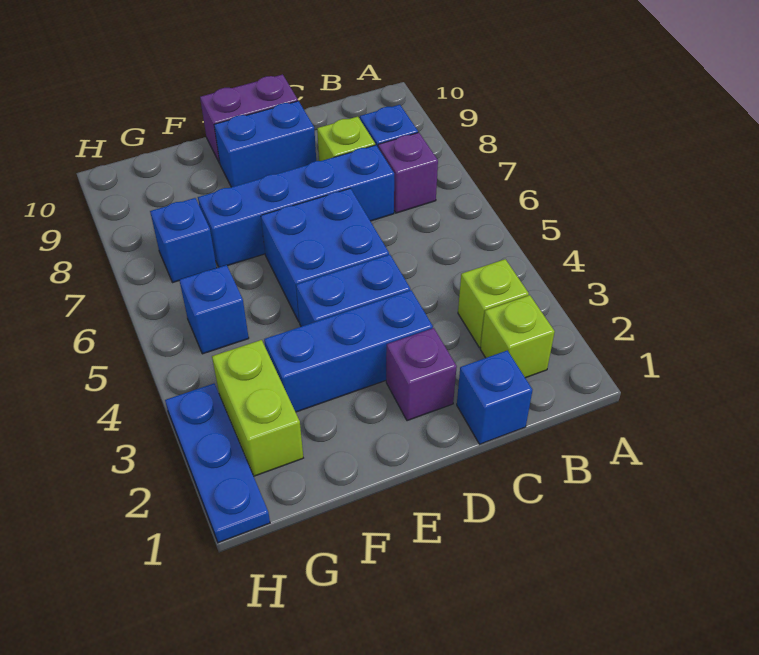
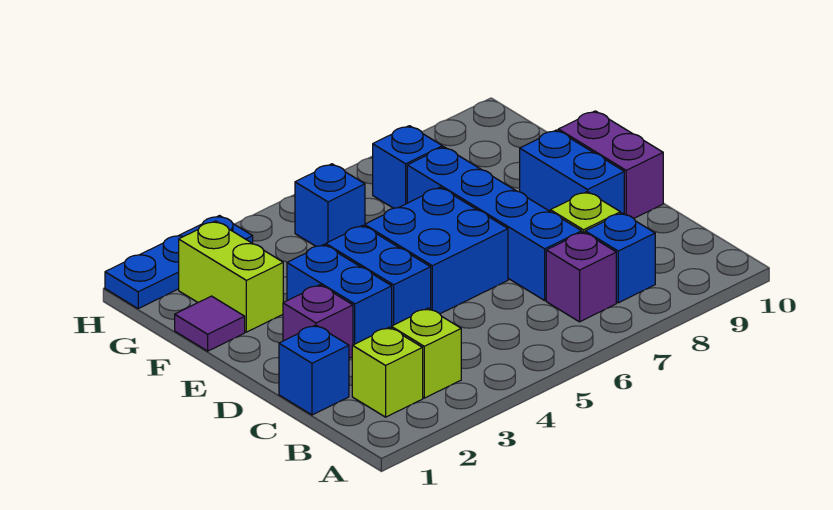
blue brick D3:F3 level 1 -> blue brick D3:E3 level 1
none -> purple tile F1 level 1
lime brick G2:G3 level 1 -> lime brick F2:G2 level 1

